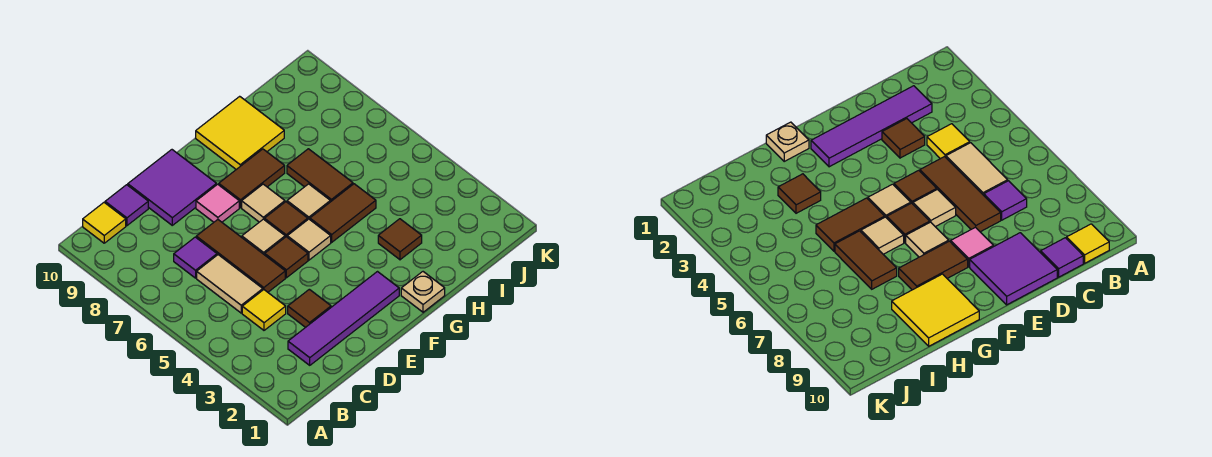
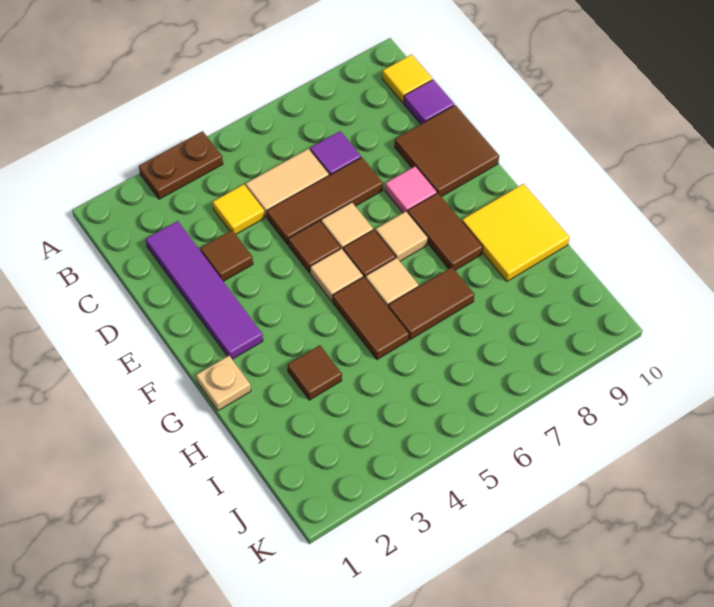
none -> brown plate A3:A4 level 1
purple tile D9:E10 level 1 -> brown tile D9:E10 level 1

